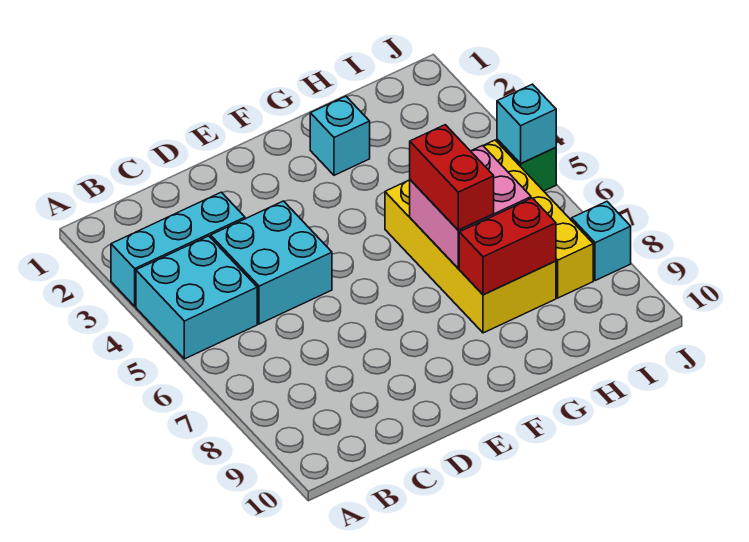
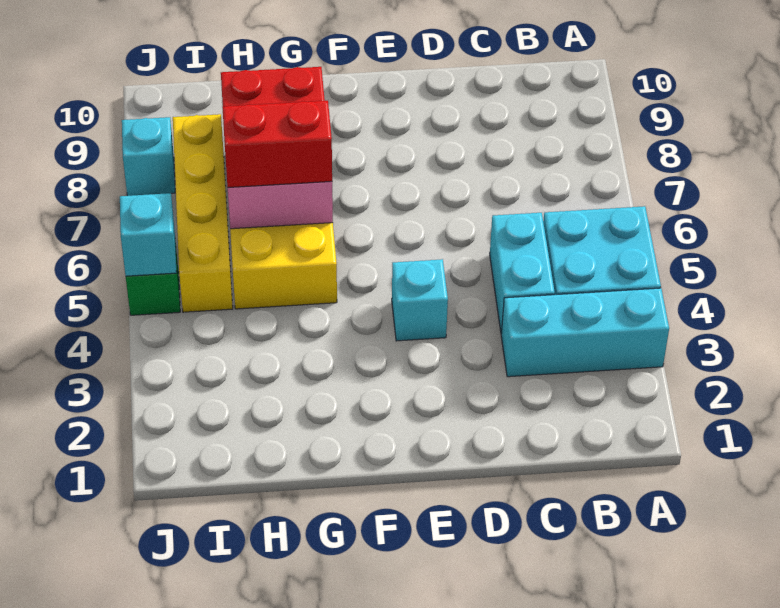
cyan brick C4:D5 level 1 -> cyan brick C4:C5 level 1
cyan brick G2 level 1 -> cyan brick E4 level 1
red brick G6:G7 level 3 -> red brick G6:H6 level 3

